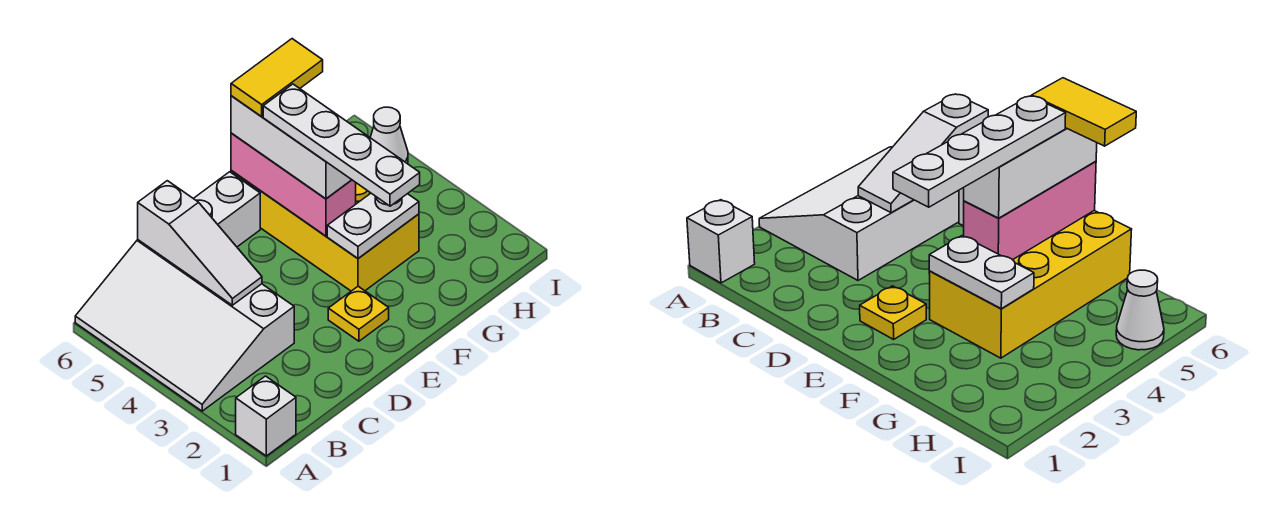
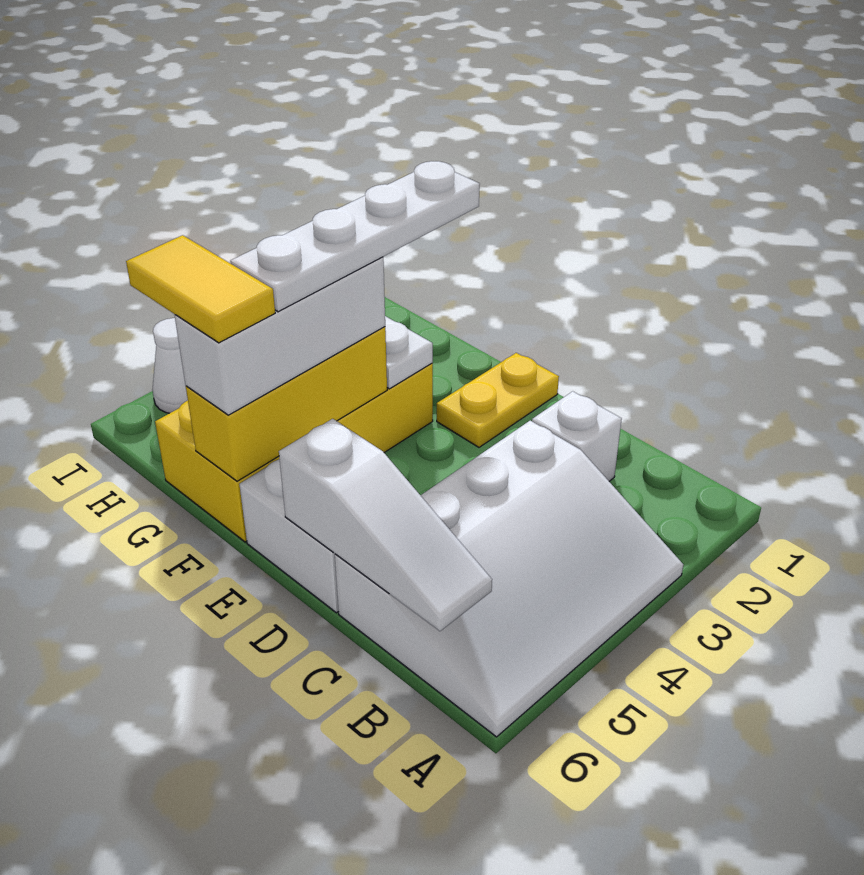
white brick A1 level 1 -> white brick C2 level 1
white slope C4:C6 level 2 top 6 -> white slope B6:D6 level 2 top D
yellow plate E2 level 1 -> yellow plate E1:E2 level 1
pink brick F4:F6 level 2 -> yellow brick F4:F6 level 2

